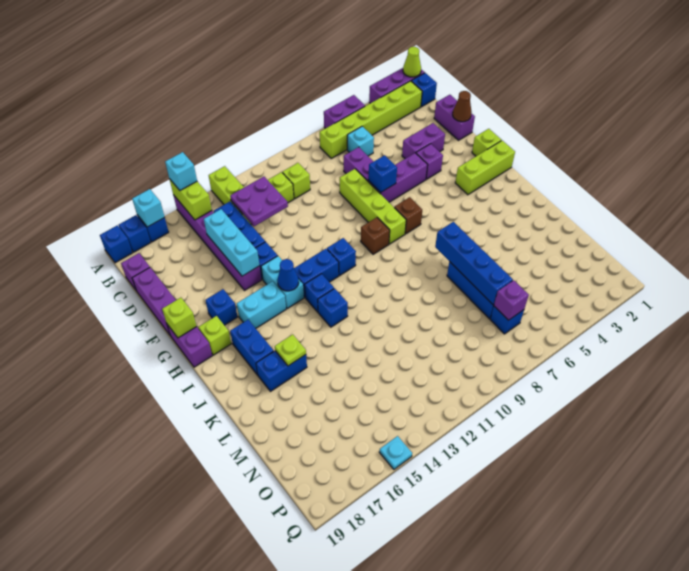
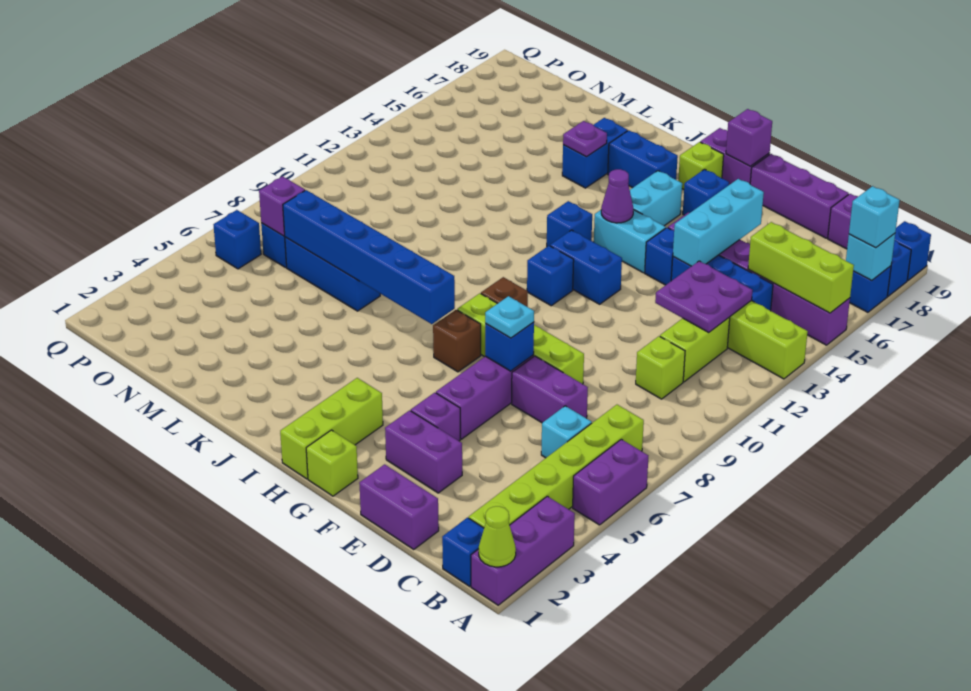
lime brick A15:B15 level 2 -> lime brick A15:C15 level 2
cyan brick A15 level 3 -> cyan brick A17 level 3
cyan brick D15:F15 level 2 -> cyan brick E14:E16 level 2
brown cone E1 level 2 -> none
purple brick E3:E4 level 1 -> purple brick E3:F3 level 1
lime brick G19 level 2 -> purple brick G19 level 2
blue brick H12:H13 level 1 -> blue brick G12:H12 level 1
blue cone H14 level 2 -> purple cone H14 level 2
blue brick J13 level 1 -> blue brick P6 level 1
blue brick K7:N7 level 2 -> blue brick I7:N7 level 2
lime plate K16 level 2 -> purple plate K16 level 2
cyan plate Q15 level 1 -> cyan plate F7 level 3

